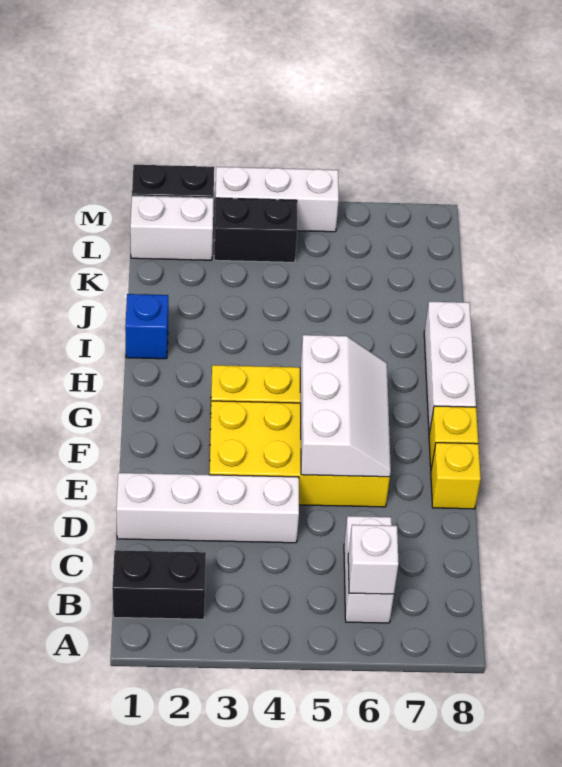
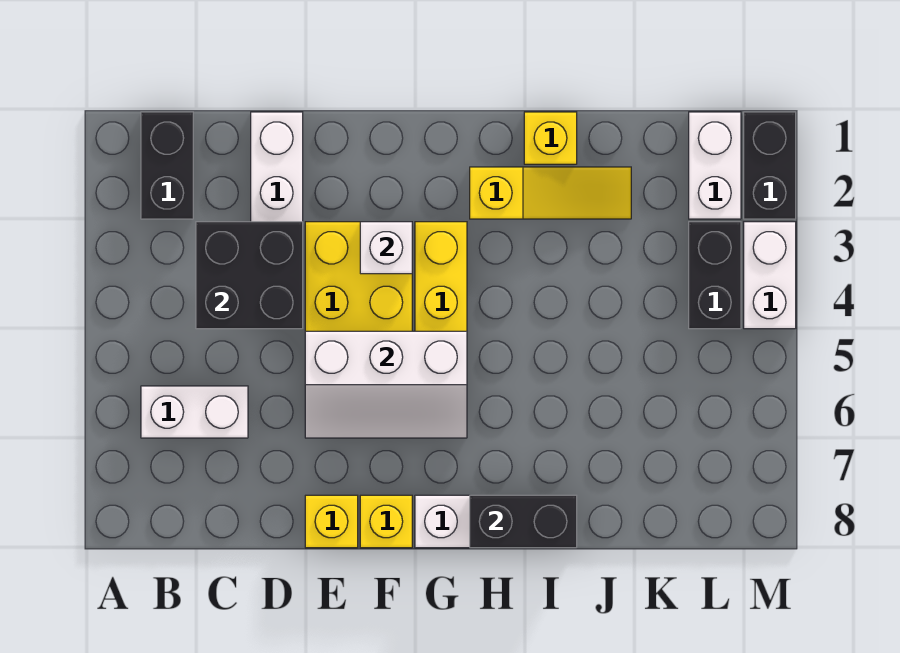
white brick B6 level 2 -> white brick F3 level 2
none -> black brick C3:D4 level 2
none -> yellow slope H2:J2 level 1 top H
none -> black brick H8:I8 level 2
blue brick I1 level 1 -> yellow brick I1 level 1
white brick M3:M5 level 1 -> white brick M3:M4 level 1

